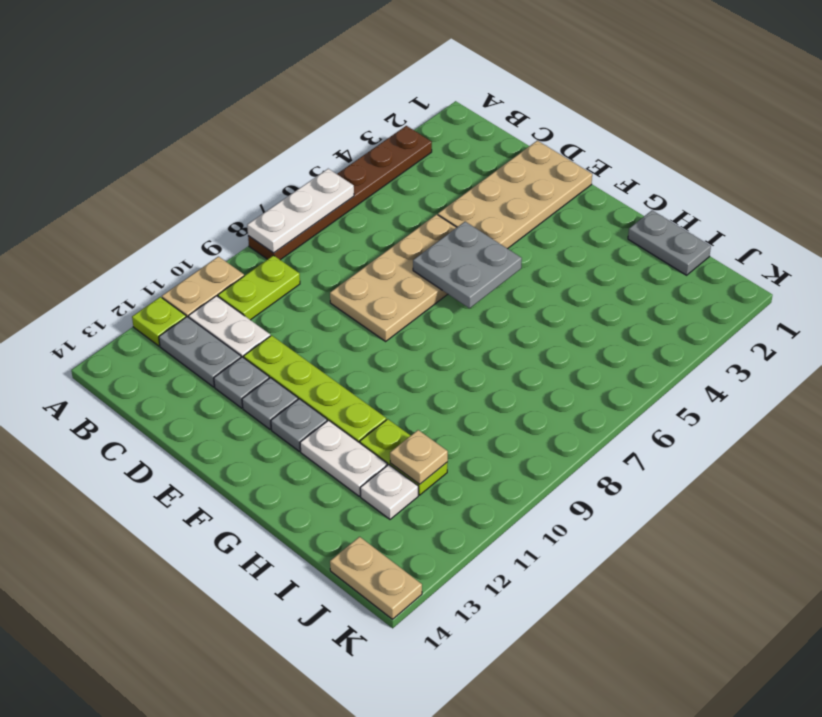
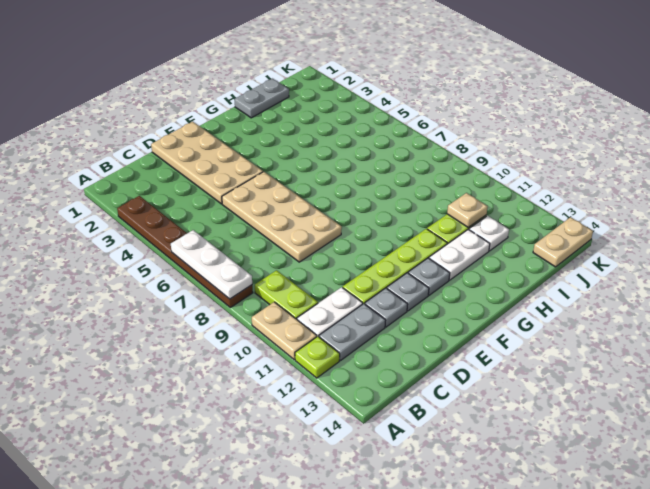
grey plate E5:F6 level 2 -> none

